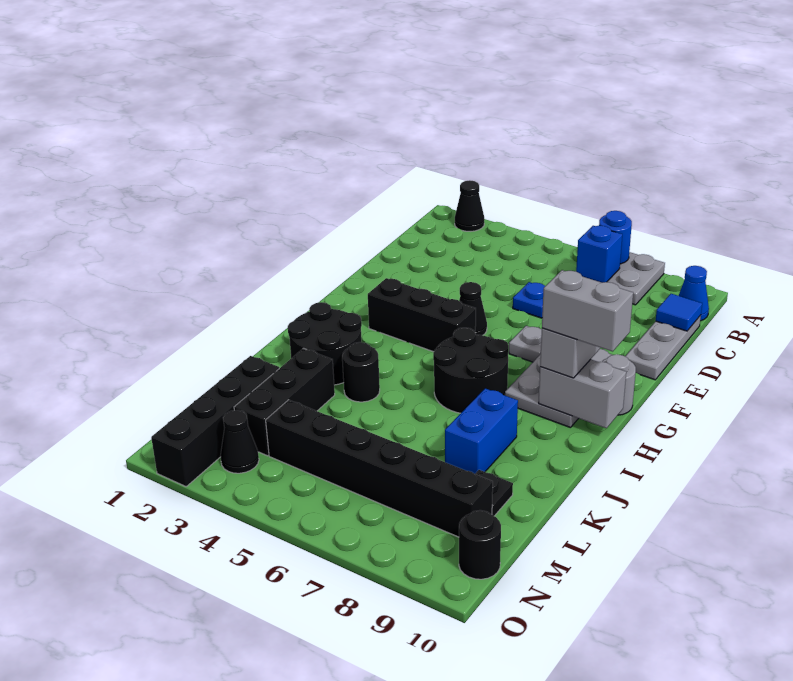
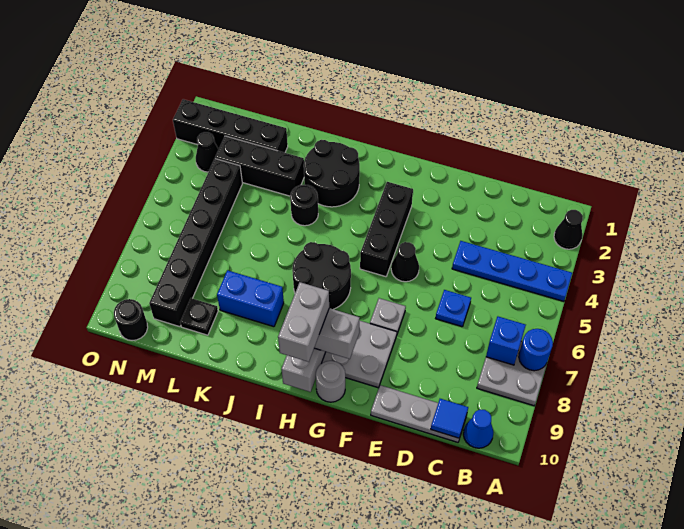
none -> blue plate A4:D4 level 1

